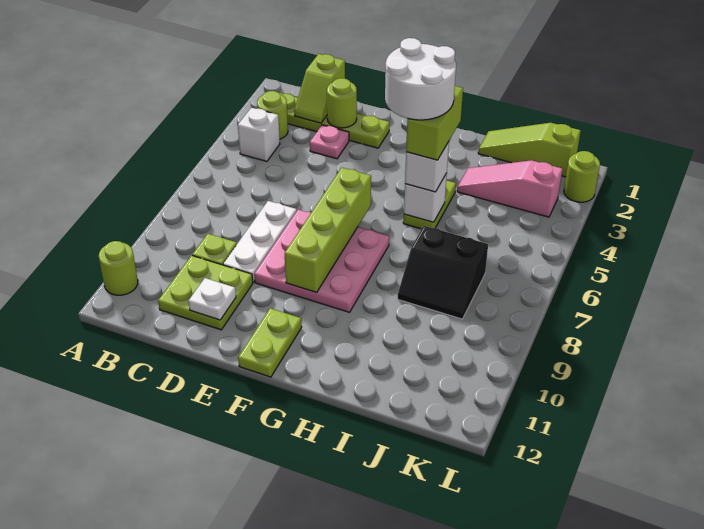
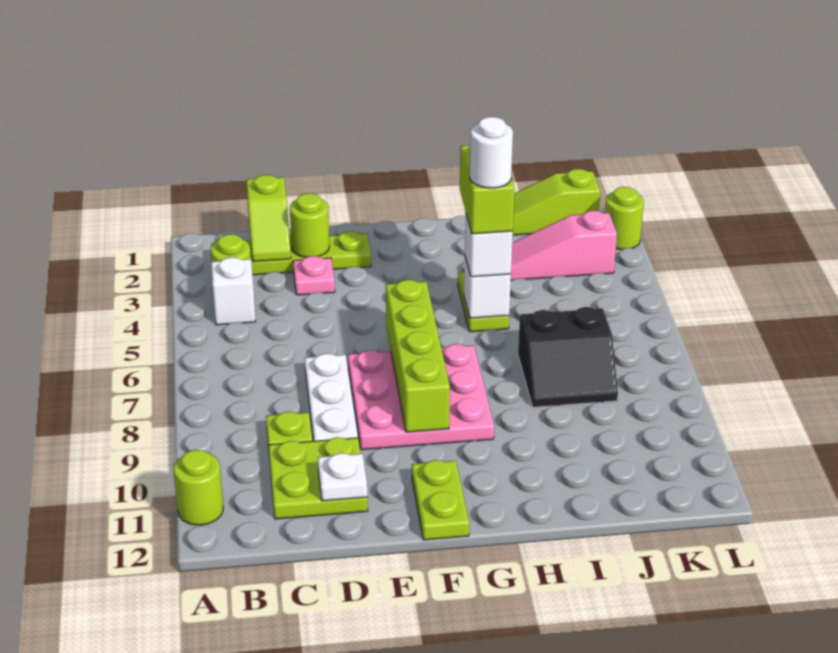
white round brick G4:H5 level 5 -> white round brick H5 level 5

